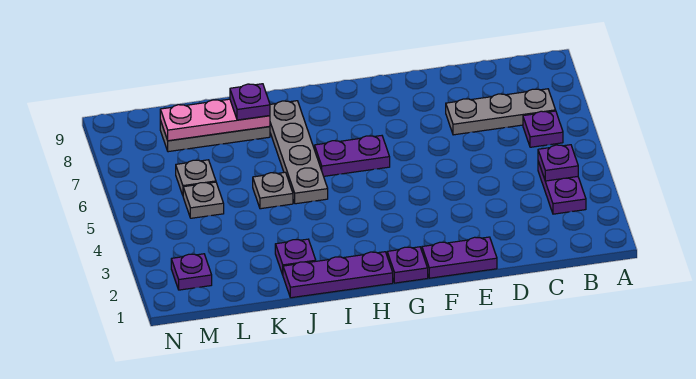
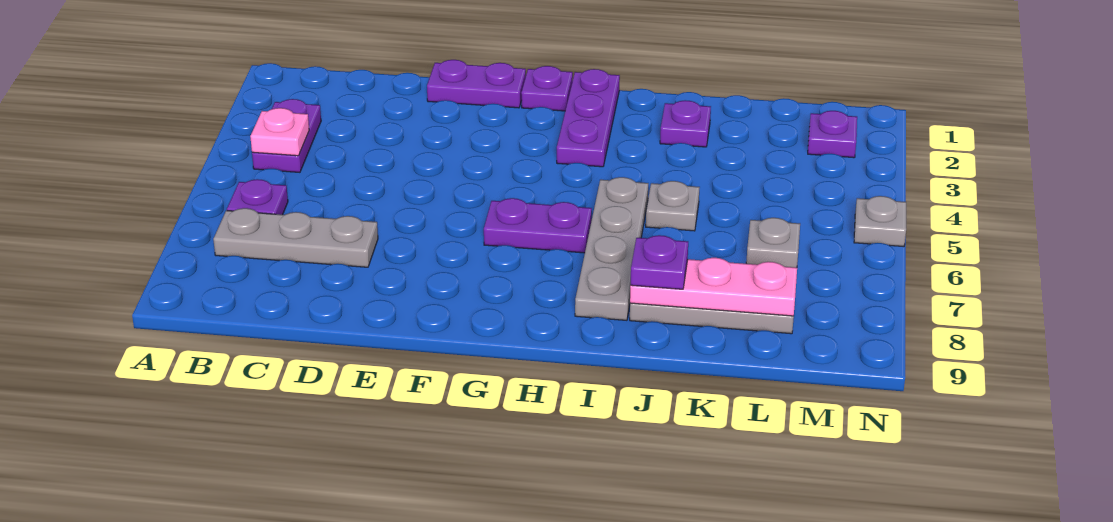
purple plate B4 level 2 -> pink plate B4 level 2
purple plate H1:J1 level 1 -> purple plate H1:H3 level 1
grey plate L5 level 1 -> grey plate N5 level 1

